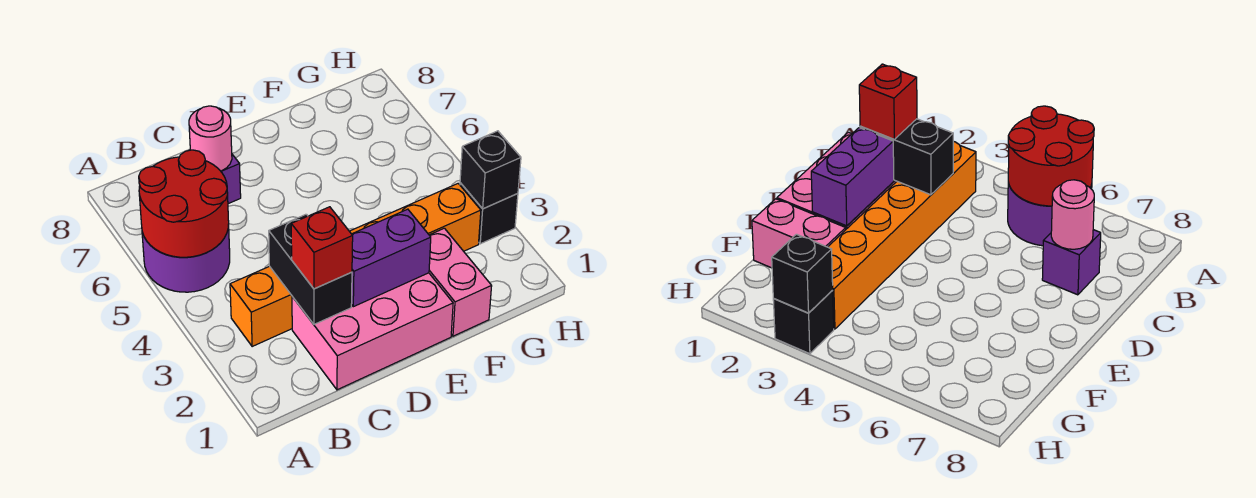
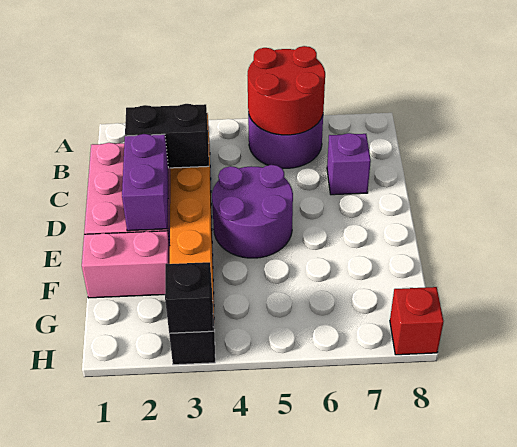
red brick C2 level 3 -> red brick H8 level 1
pink round brick C7 level 2 -> none
none -> purple round brick D4:E5 level 1

